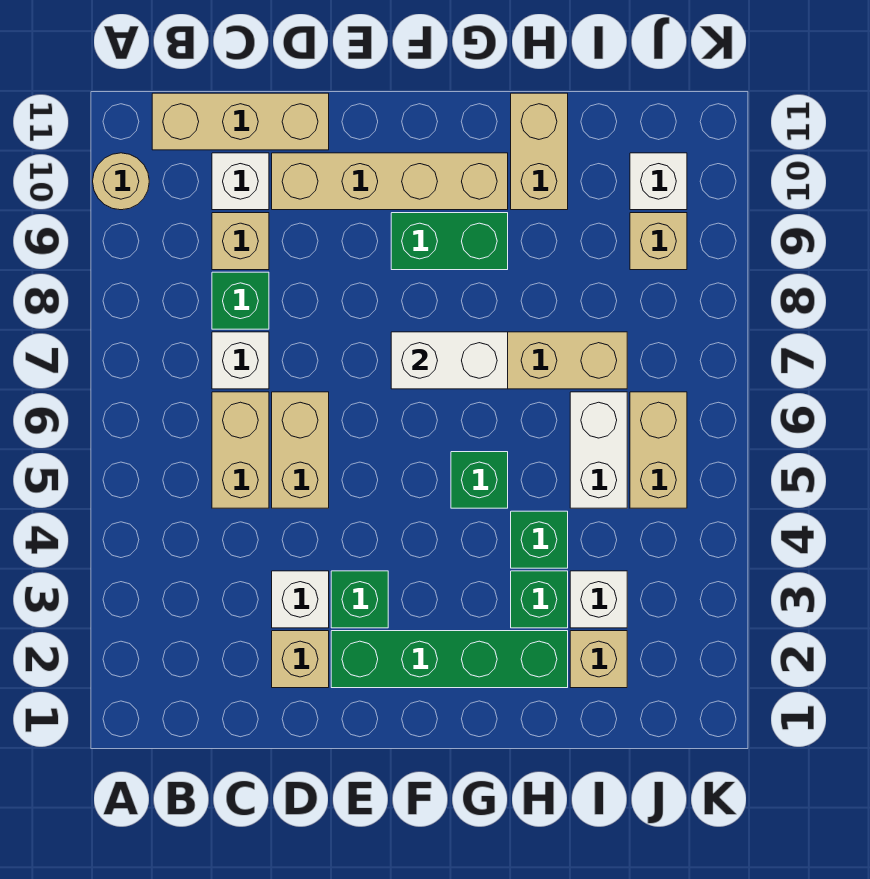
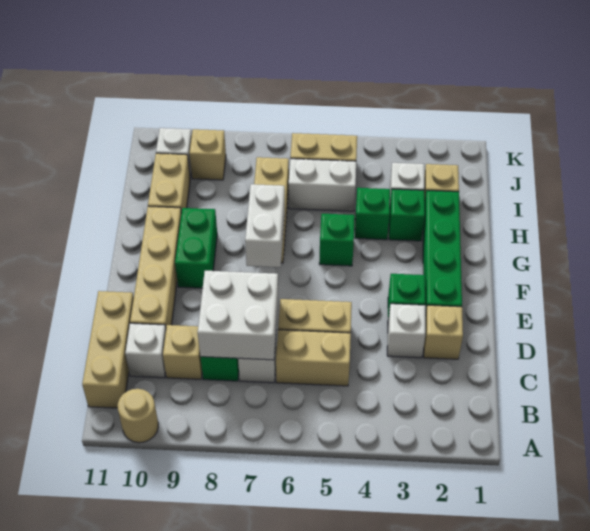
none -> white brick C7:D8 level 2
tan brick H10:H11 level 1 -> tan brick H10:I10 level 1

